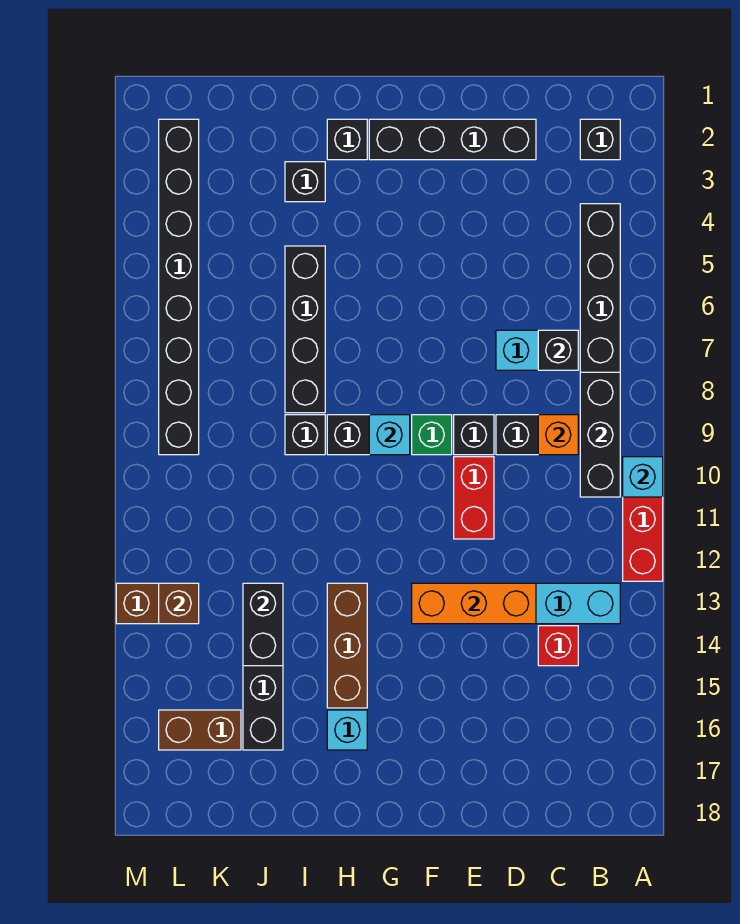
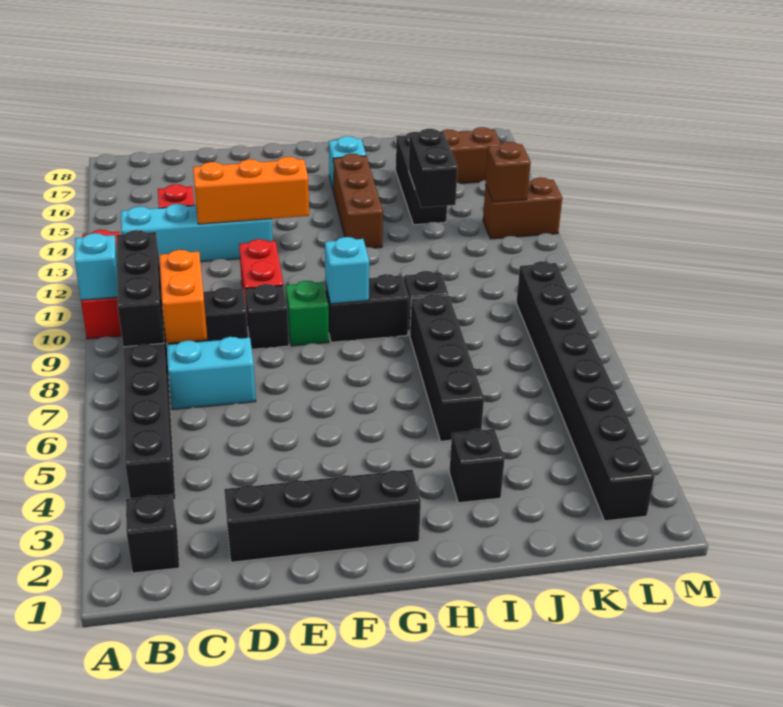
black brick C7 level 2 -> none
orange brick C9 level 2 -> orange brick C8:C9 level 2
black brick H2 level 1 -> none

